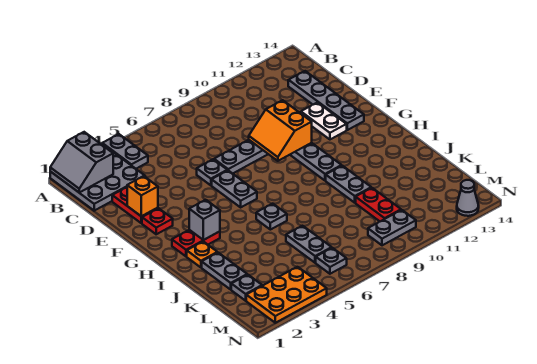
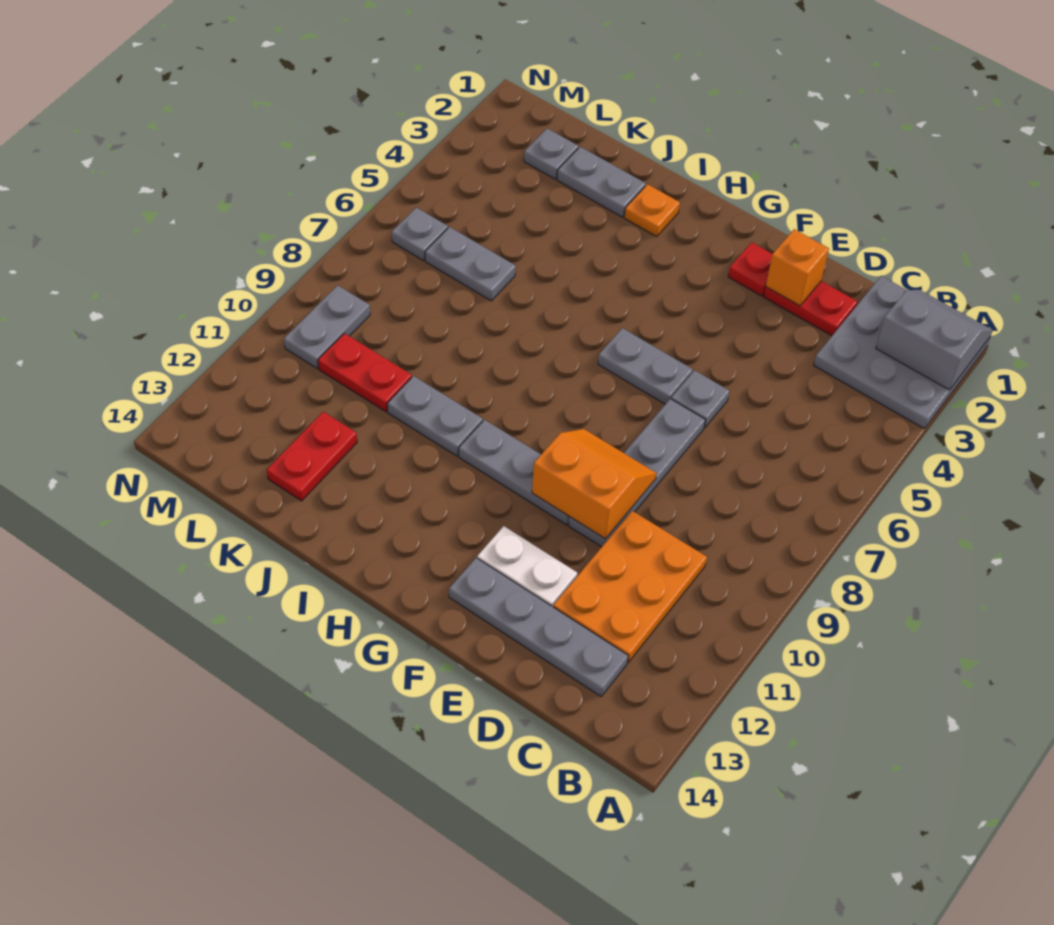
grey plate A4:B4 level 1 -> none
red plate H2:H3 level 1 -> red plate K12:K13 level 1
grey brick H3 level 2 -> none
grey plate I6 level 1 -> none
orange plate M2:N4 level 1 -> orange plate C10:D12 level 1
grey cone N13 level 1 -> none

